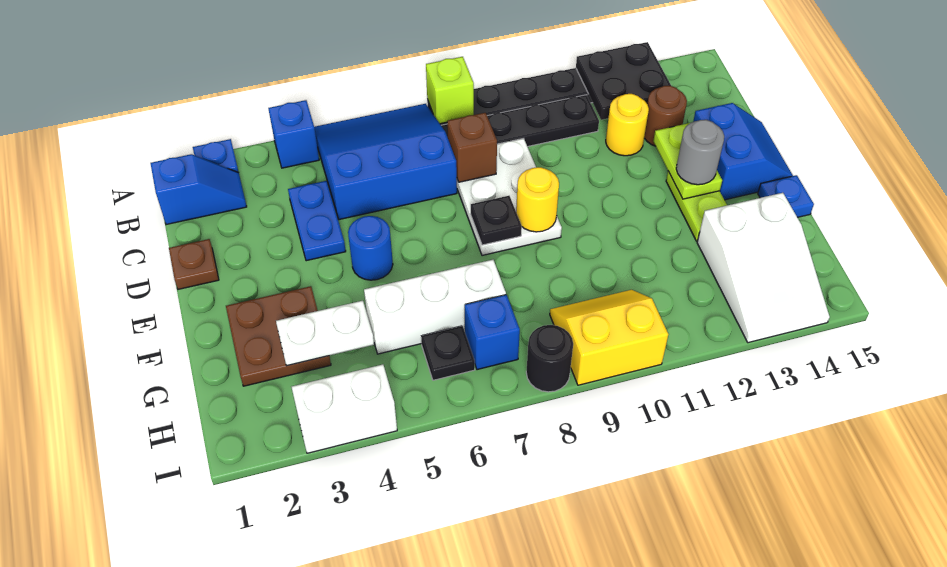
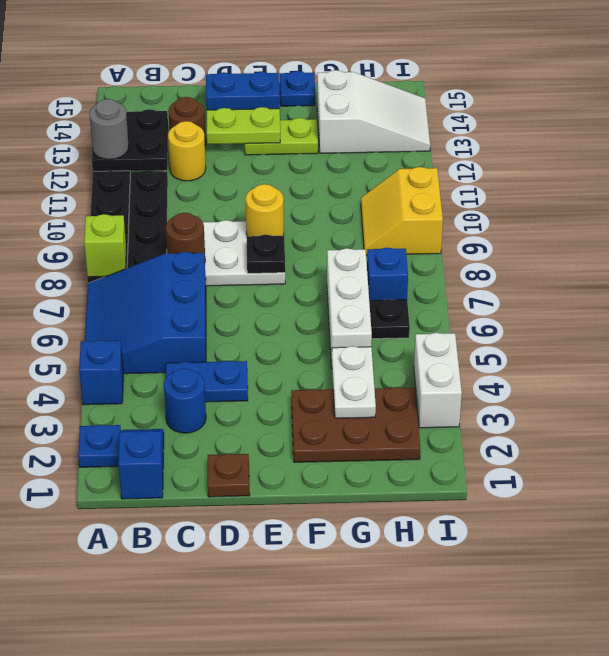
brown brick C8 level 2 -> brown round brick C8 level 2
blue round brick E5 level 1 -> blue round brick C3 level 1
grey round brick E13 level 3 -> grey round brick A12 level 3
brown plate F2:G3 level 1 -> brown plate F2:H3 level 1
black round brick I8 level 1 -> none

